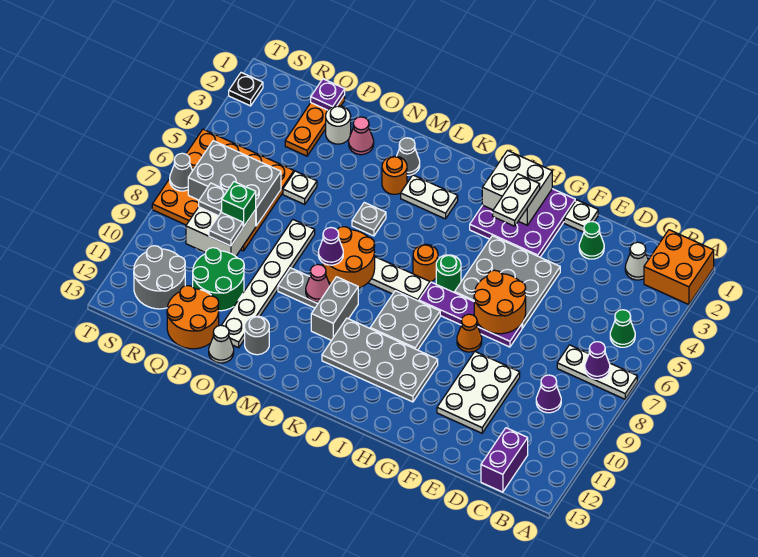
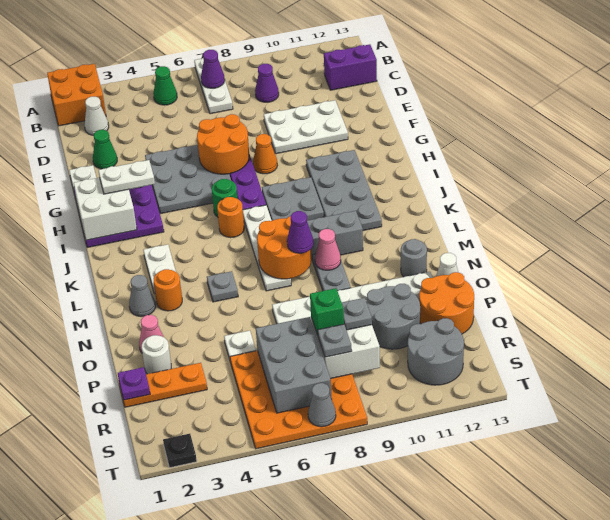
green round brick P10:Q11 level 1 -> grey round brick P10:Q11 level 1

